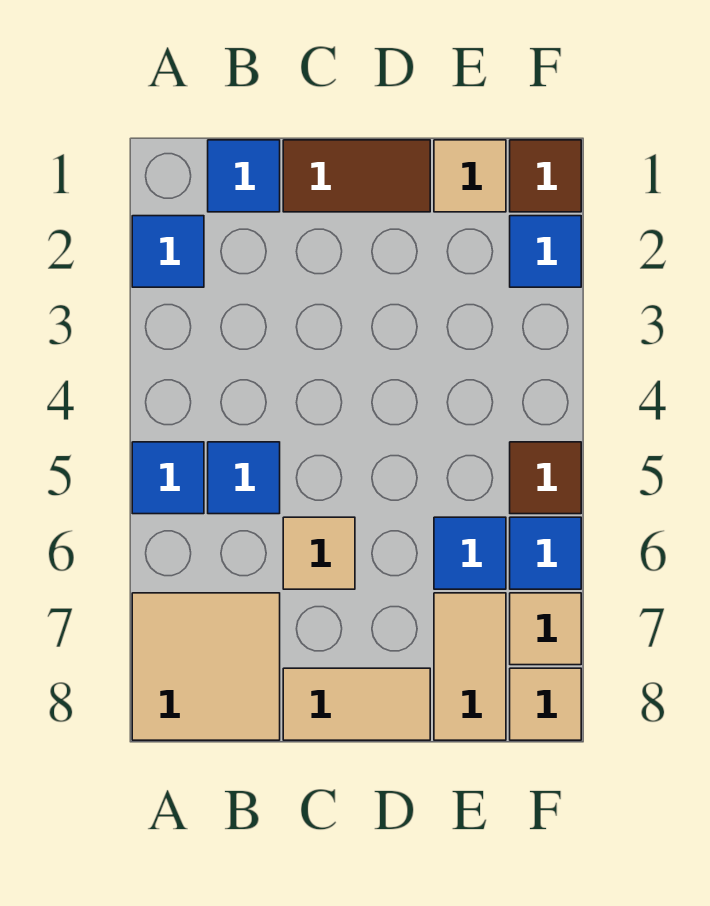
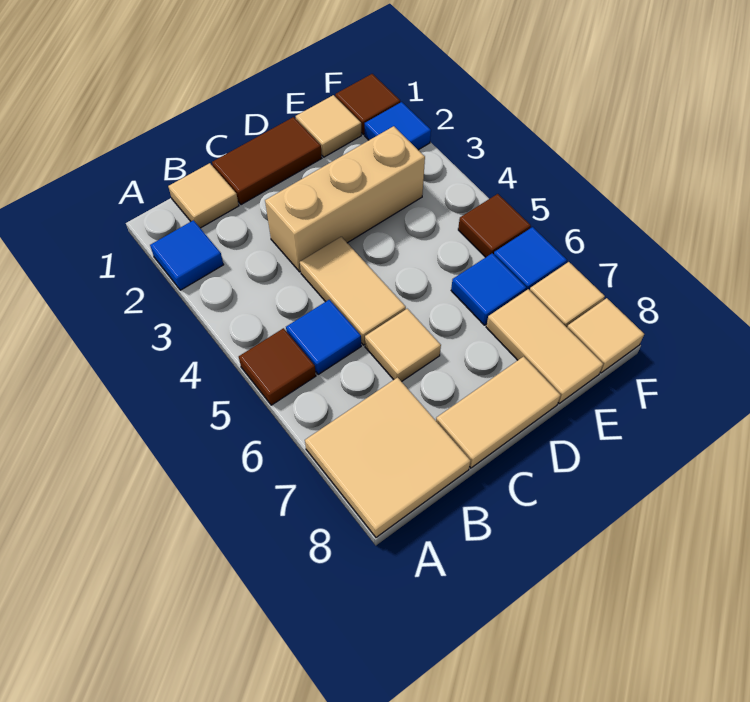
blue tile A5 level 1 -> brown tile A5 level 1
blue tile B1 level 1 -> tan tile B1 level 1
none -> tan brick C3:E3 level 1
none -> tan tile C4:C5 level 1

